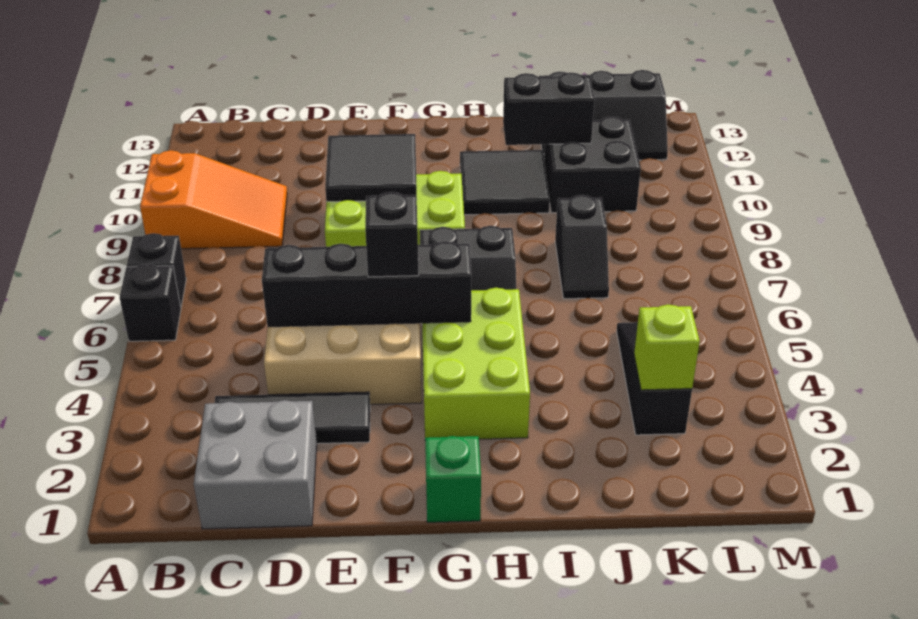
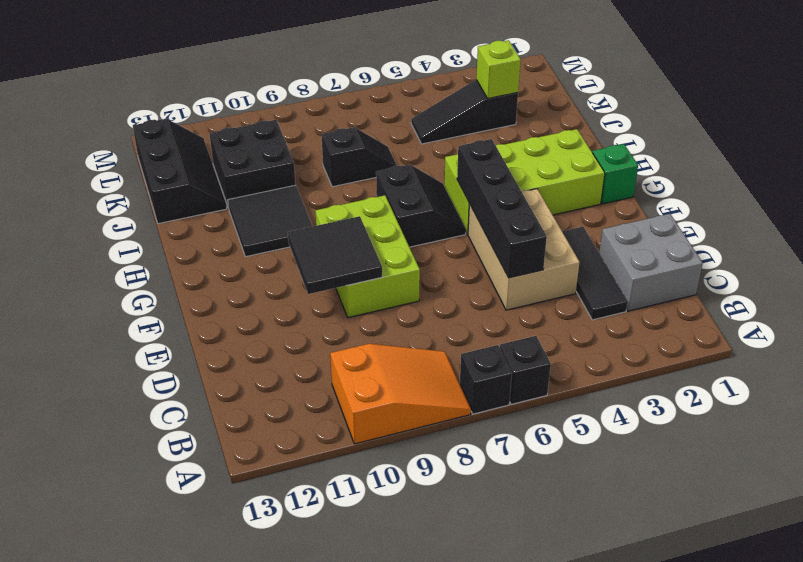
orange slope A9:C10 level 1 top A -> orange slope A8:B10 level 1 top 10
black brick F5 level 3 -> none
lime brick G3:H5 level 1 -> lime brick G2:H5 level 1
black brick I11:J11 level 2 -> none

